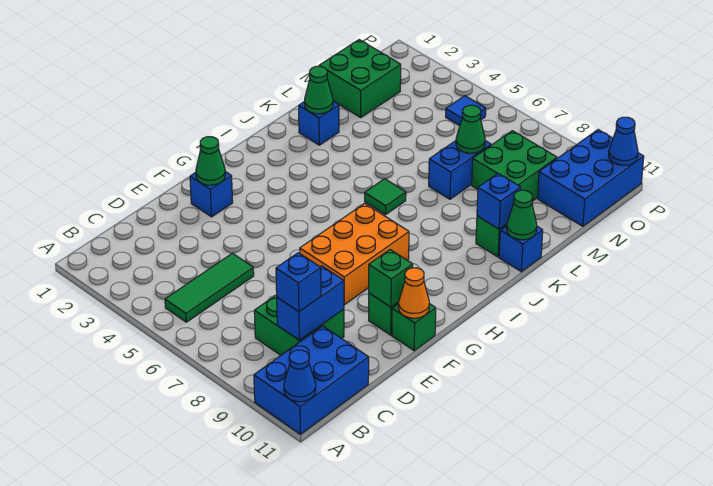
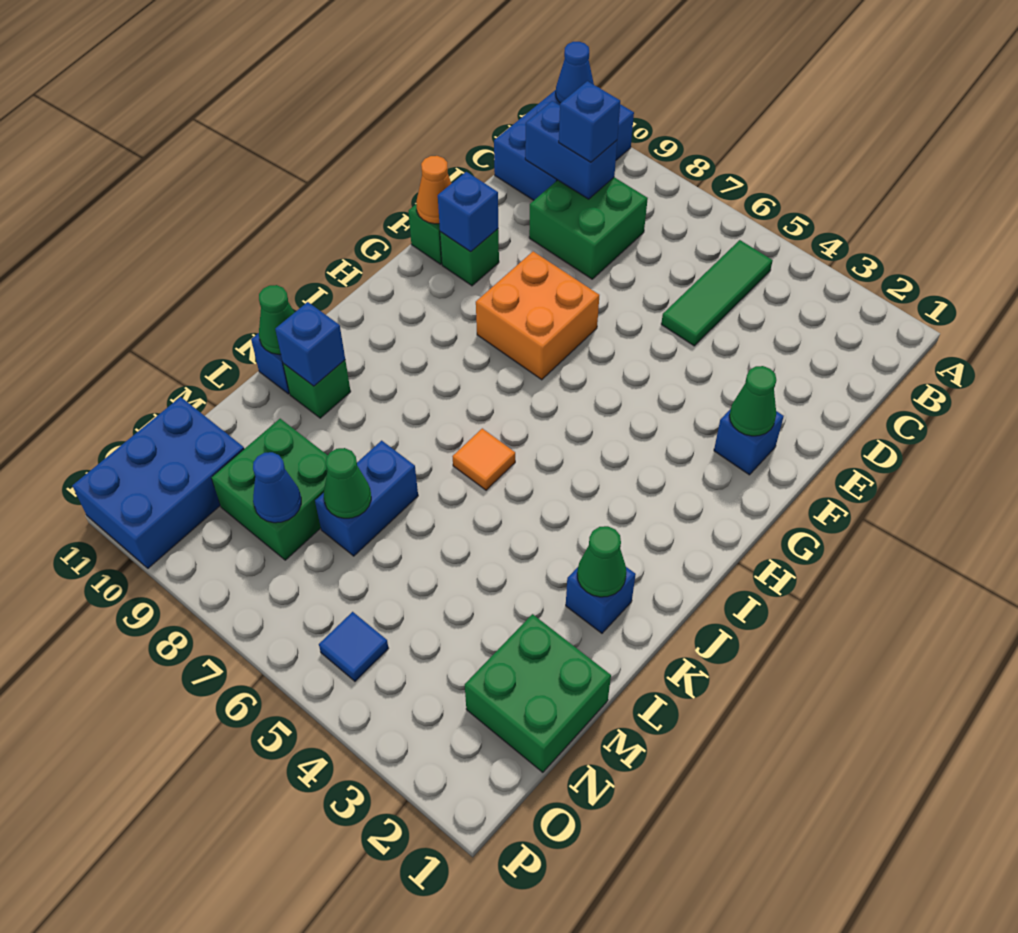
blue brick C9:D9 level 2 -> blue brick C9:C10 level 2
orange brick F7:H8 level 1 -> orange brick F7:G8 level 1
green brick F10 level 2 -> blue brick F10 level 2
green tile J6 level 1 -> orange tile J6 level 1
blue cone P11 level 2 -> blue cone N8 level 2

